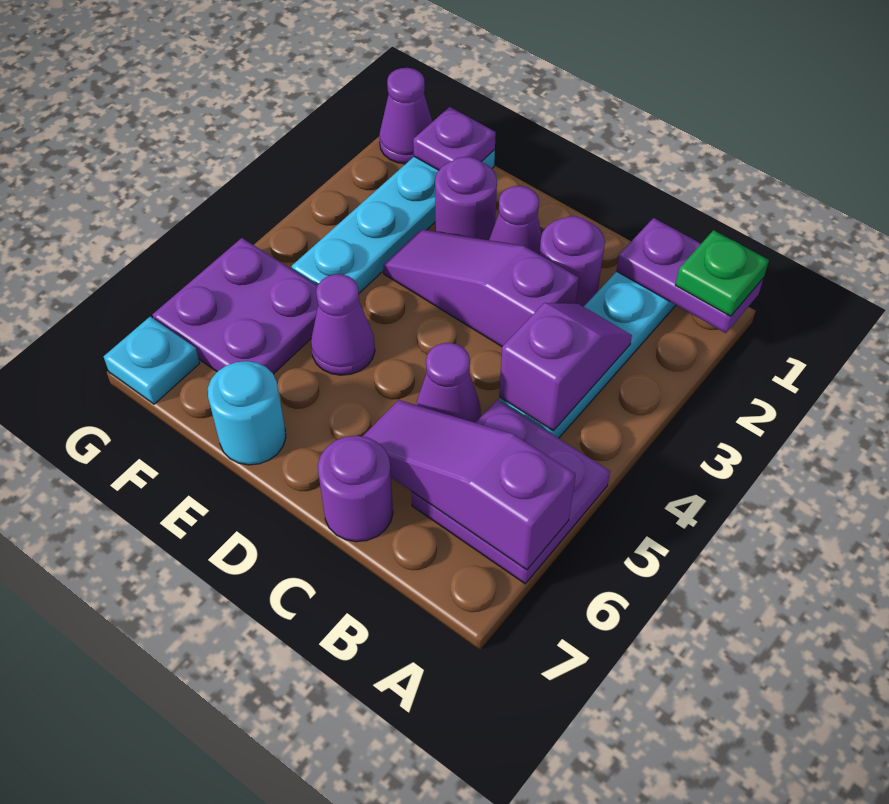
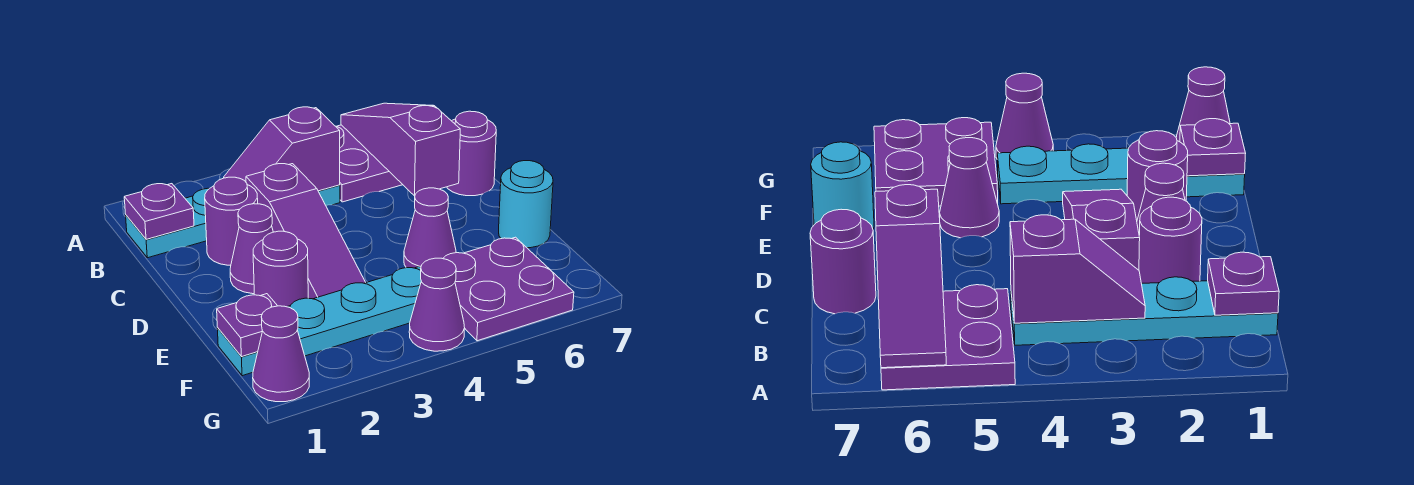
purple plate A1:B1 level 2 -> purple plate B1 level 2
green plate A1 level 3 -> none
purple slope A6:C6 level 2 top A -> purple slope A6:C6 level 2 top C
purple cone C5 level 1 -> purple cone G4 level 1
cyan plate G7 level 1 -> none

